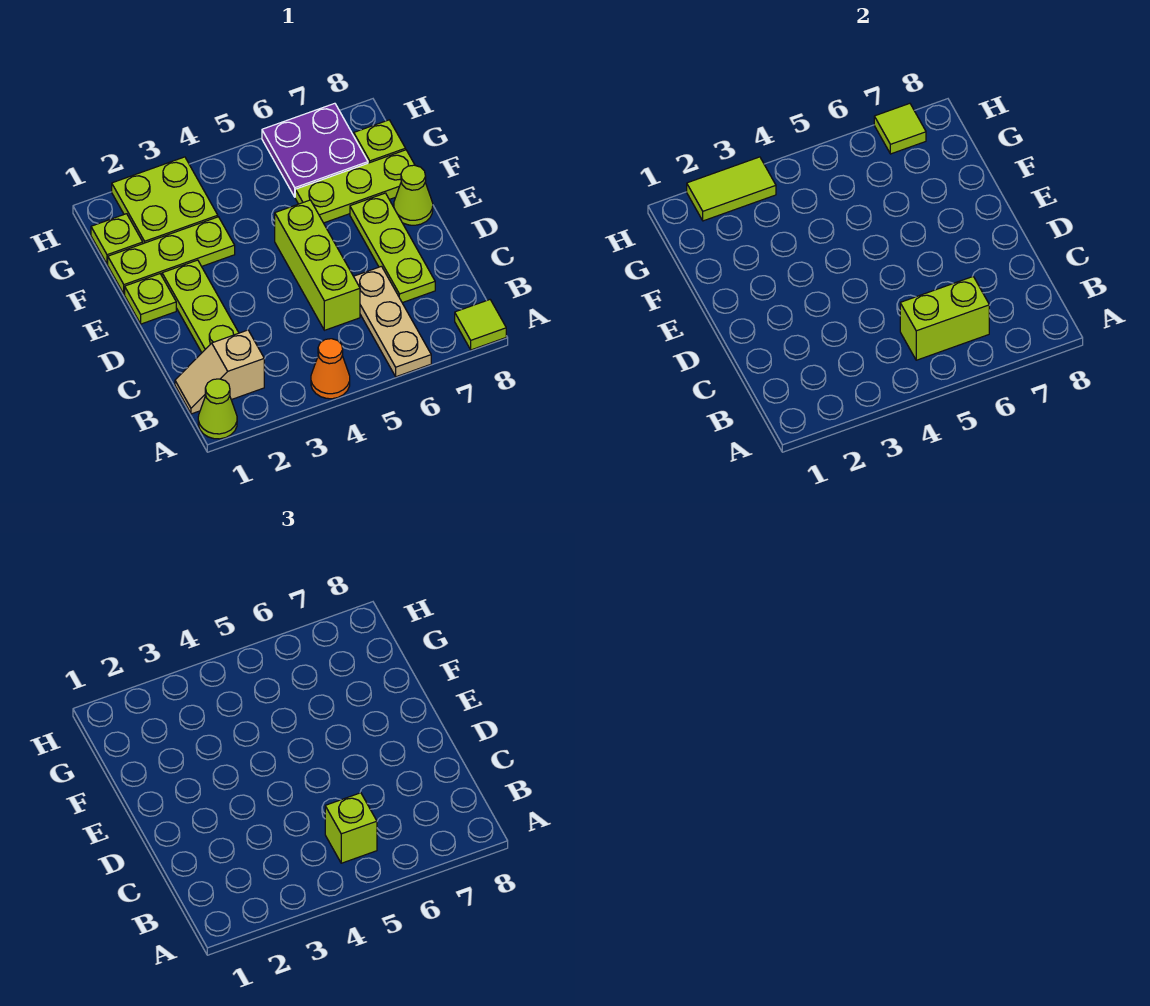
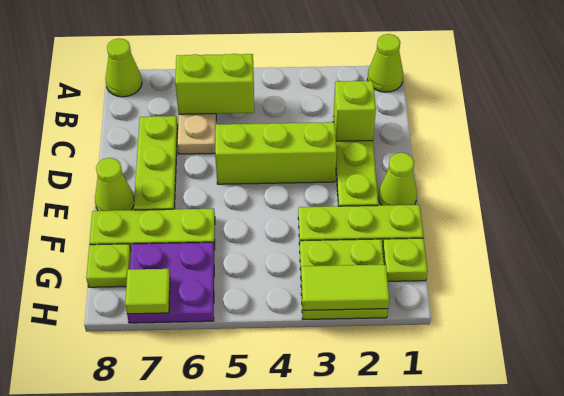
orange cone A4 level 1 -> none
lime tile A8 level 1 -> lime cone A8 level 1
tan slope B1:B2 level 1 top 2 -> none
lime brick B5 level 3 -> lime brick C2 level 2
lime brick C5:E5 level 1 -> lime brick D3:D5 level 1
lime plate E1 level 1 -> lime cone E1 level 1

